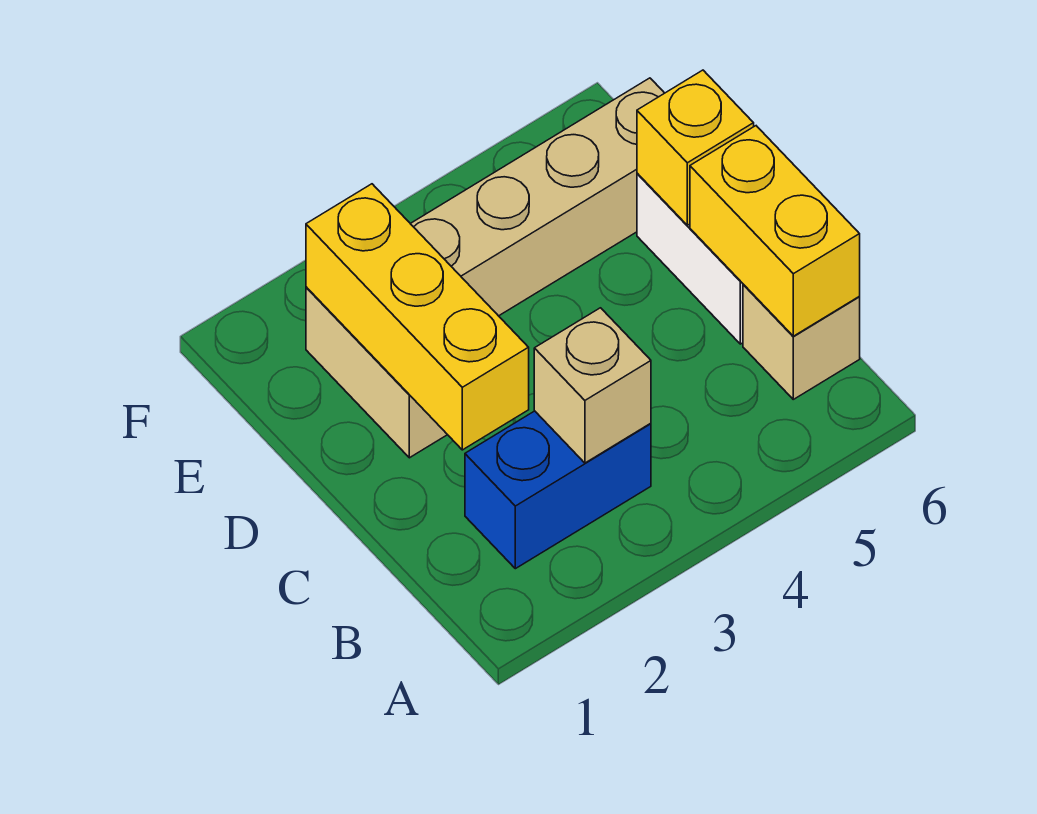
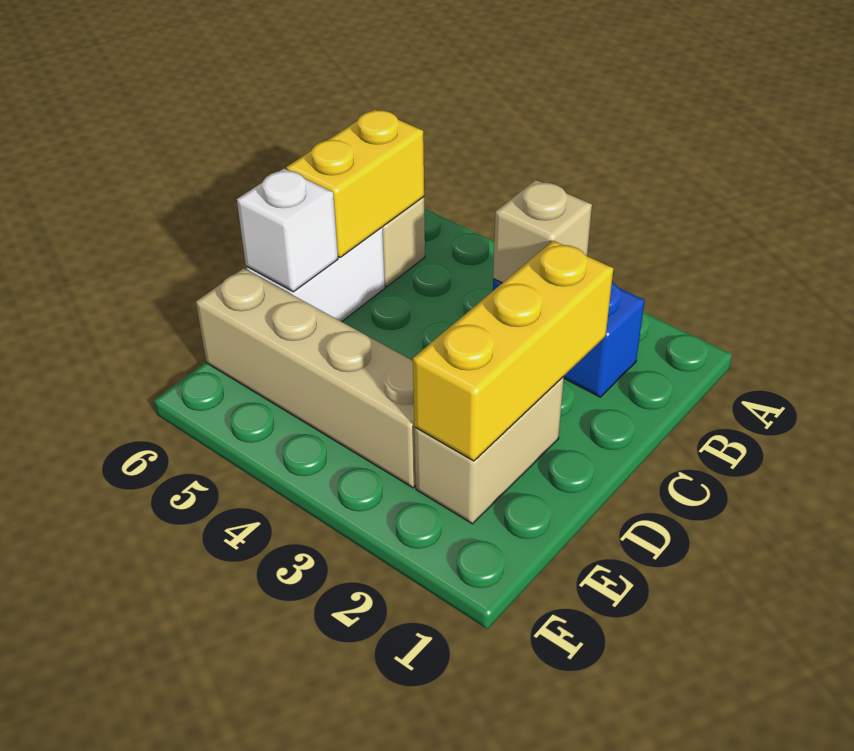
yellow brick D6 level 2 -> white brick D6 level 2

